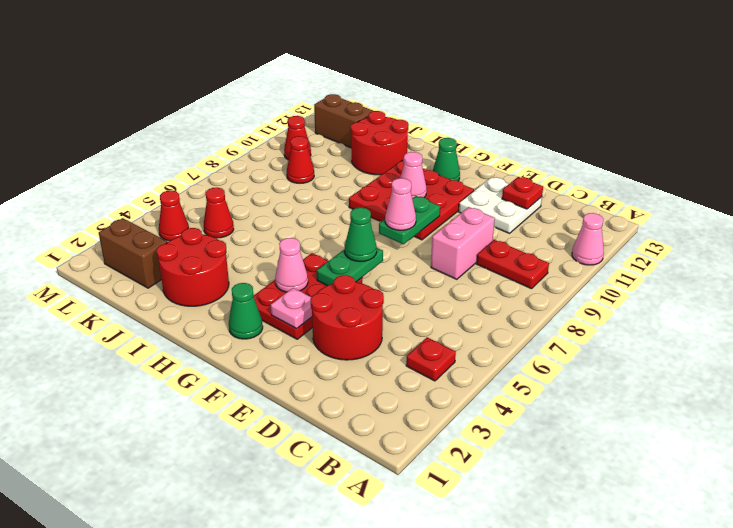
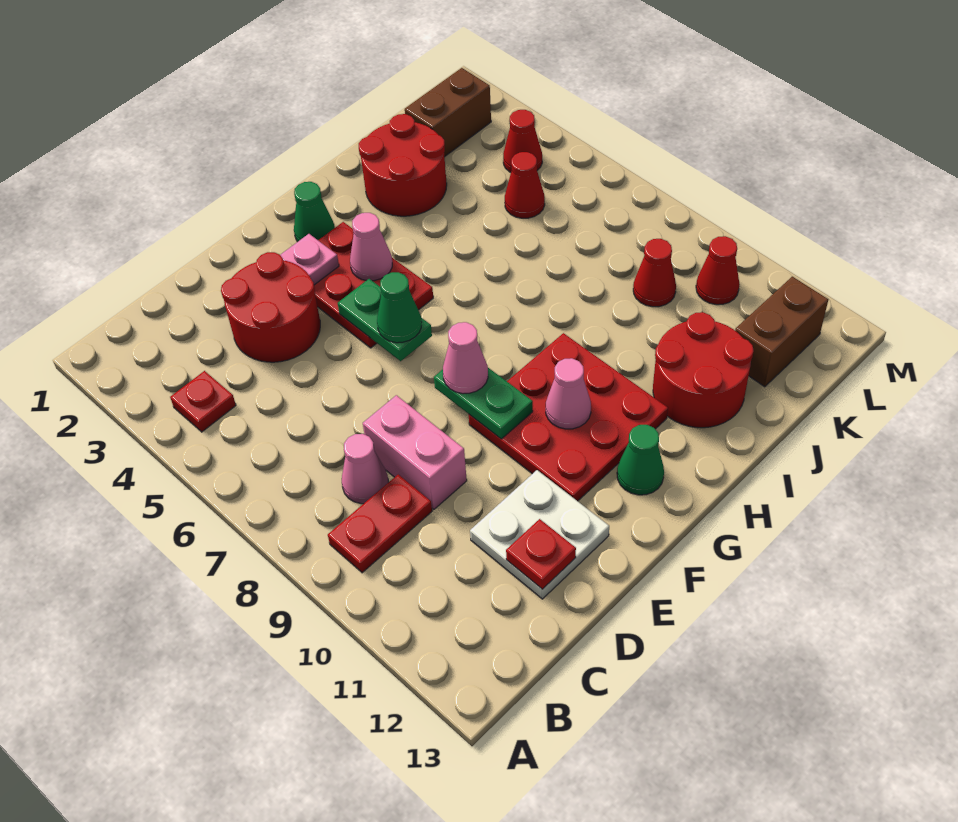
pink cone A11 level 1 -> pink cone C8 level 1

